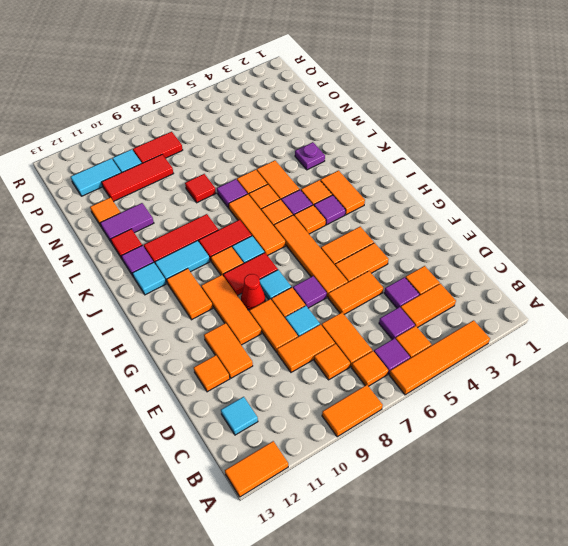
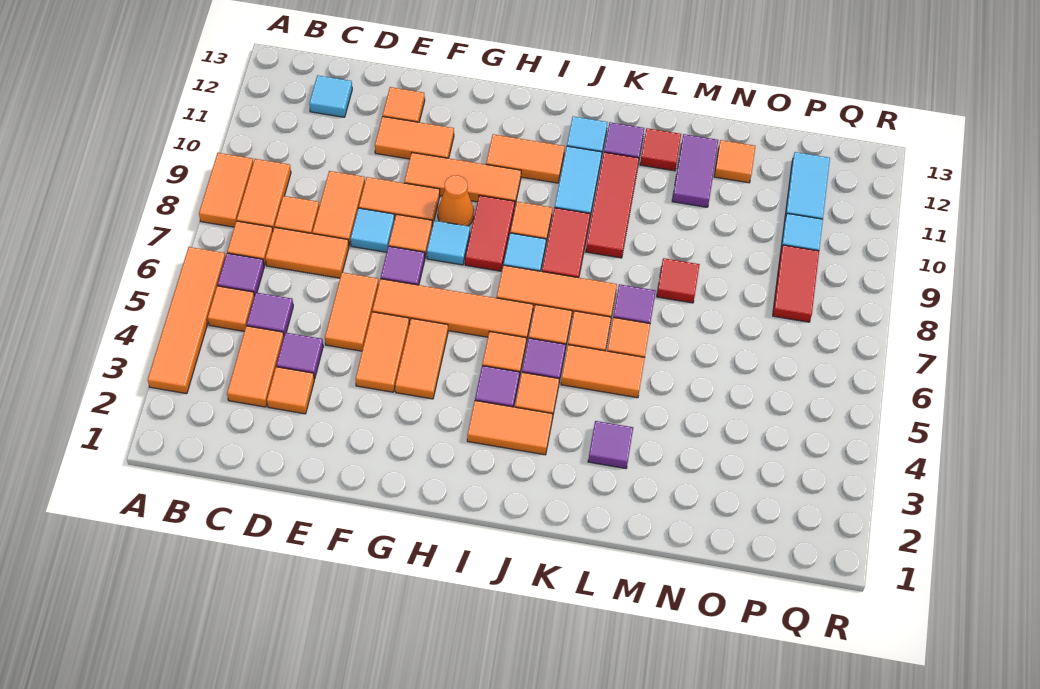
orange tile A12:A13 level 1 -> orange tile B8:B9 level 1
red cone G9 level 1 -> orange cone G9 level 1
purple plate L3 level 1 -> purple tile L3 level 1
red tile O9:O11 level 1 -> none

